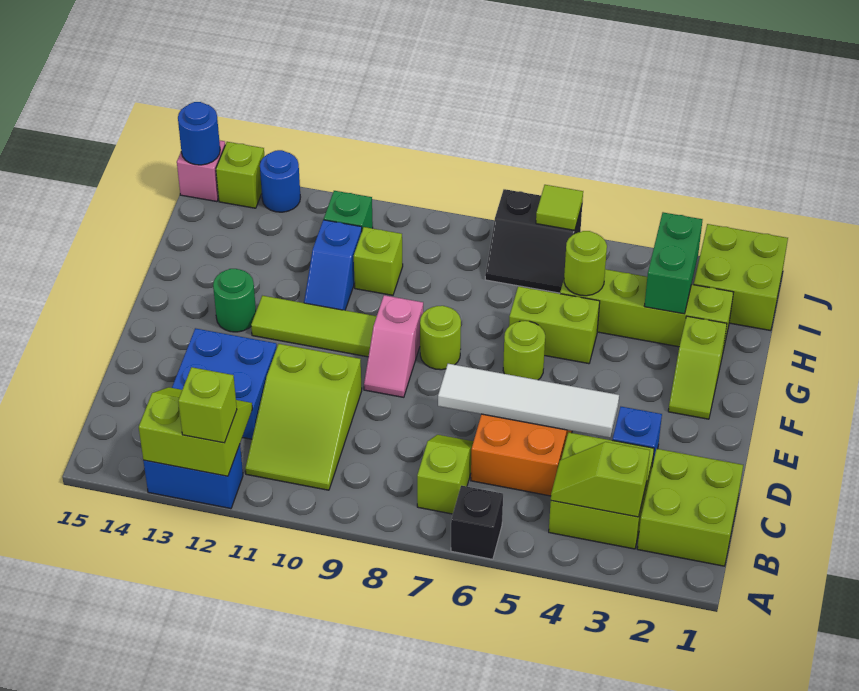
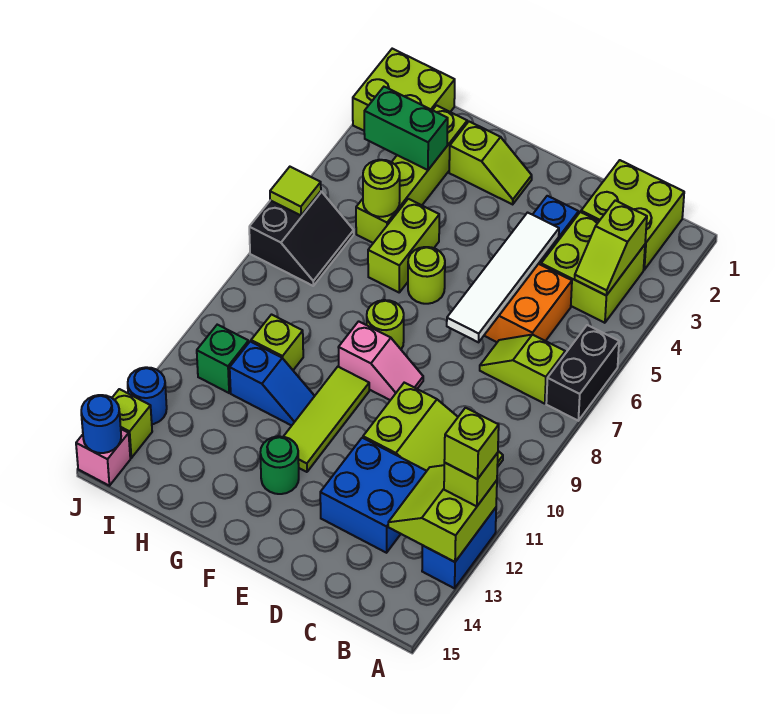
black brick A6 level 1 -> black brick A6:A7 level 1
none -> lime brick A12 level 4

